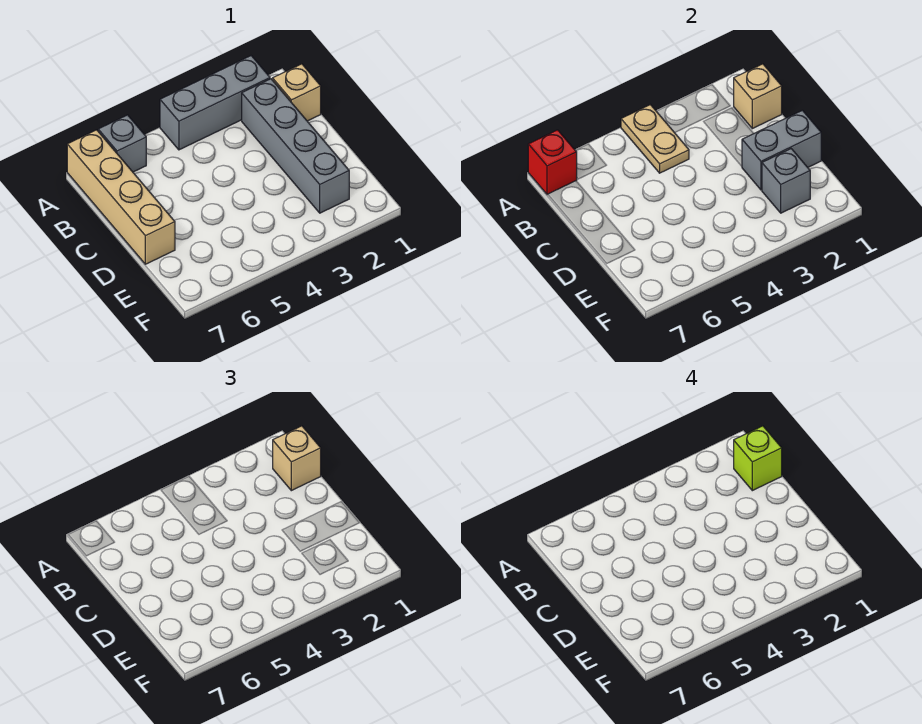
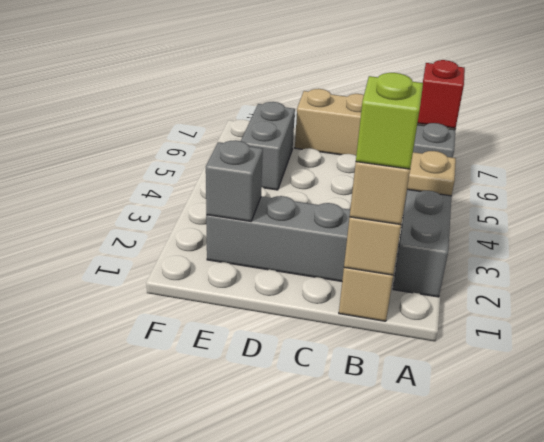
grey brick D1:D2 level 2 -> grey brick E5:E6 level 1

